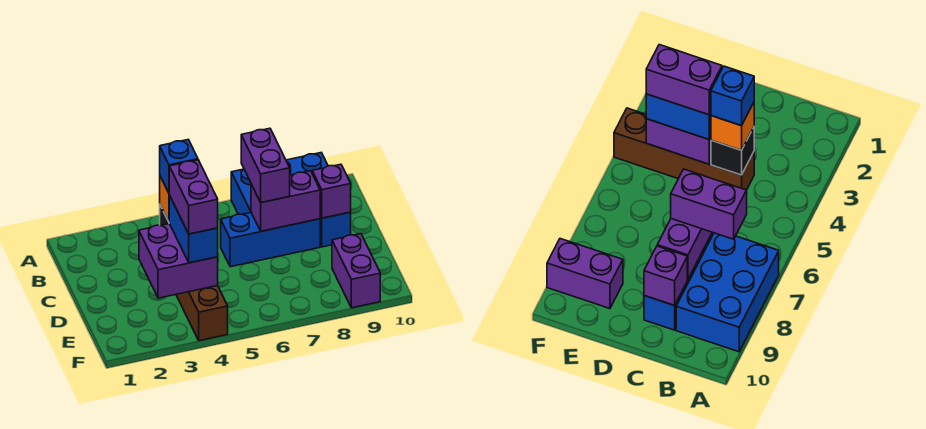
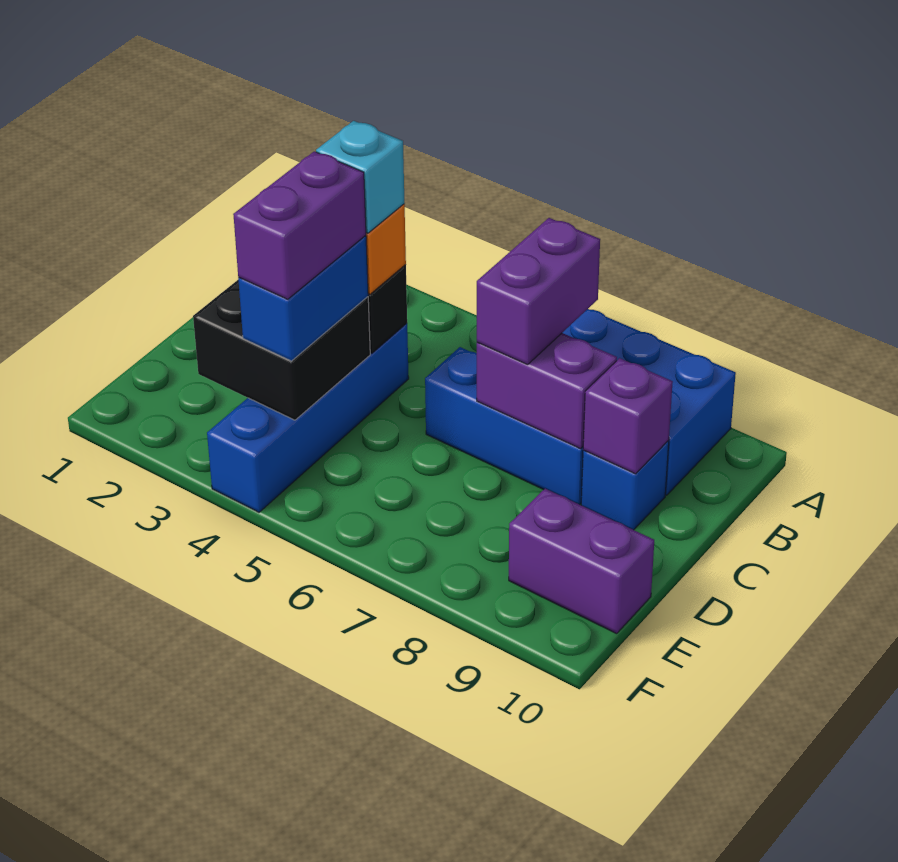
brown brick C4:F4 level 1 -> blue brick C4:F4 level 1
blue brick C4 level 4 -> cyan brick C4 level 4
purple brick D3:E4 level 2 -> black brick D3:E4 level 2
purple brick E9:F9 level 1 -> purple brick E9:E10 level 1

